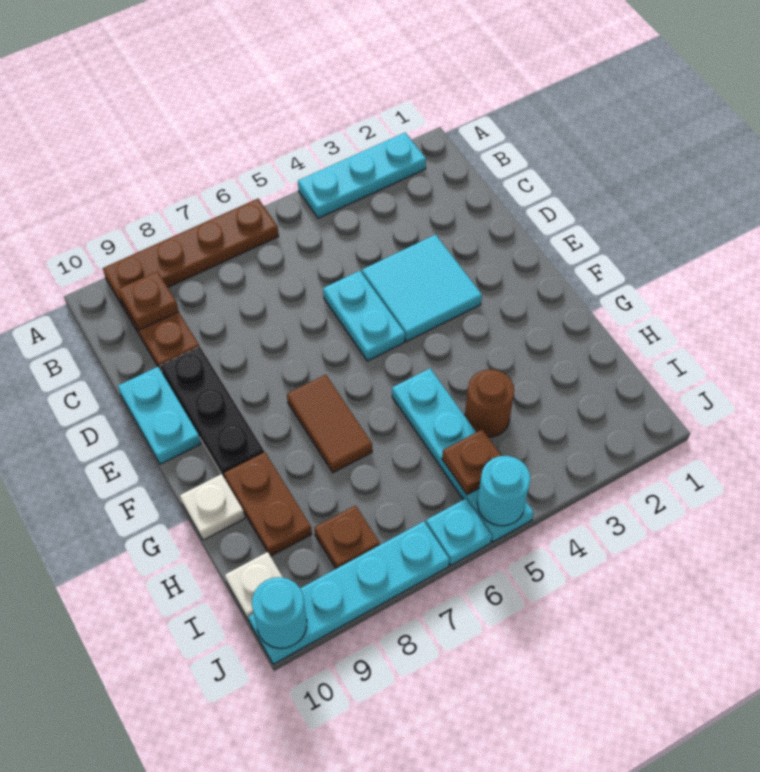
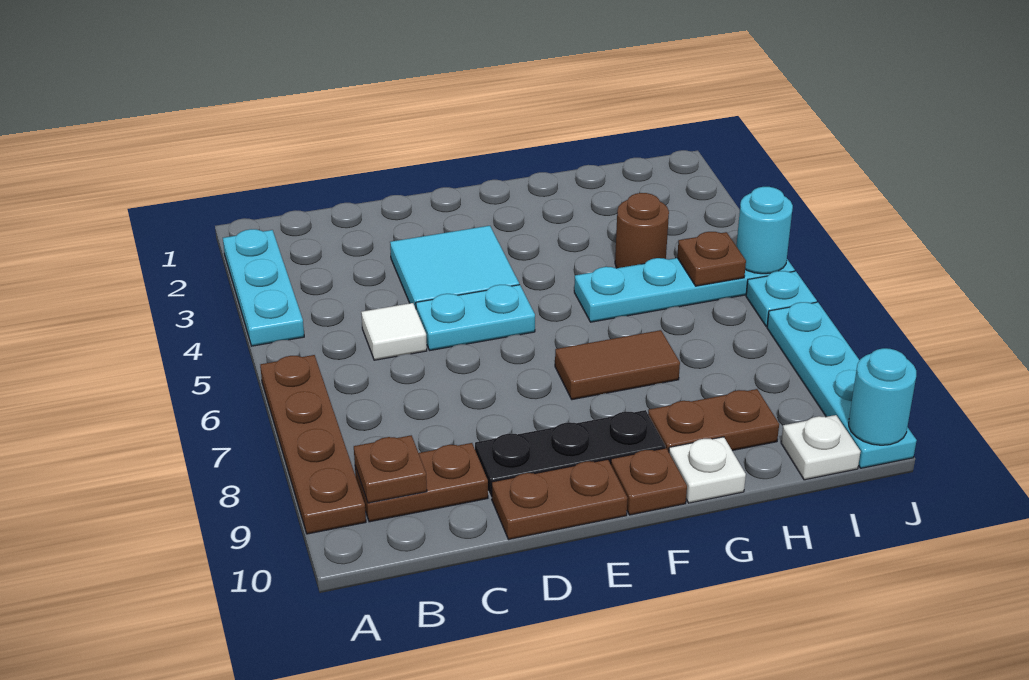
none -> white tile C5 level 1
cyan plate D10:E10 level 1 -> brown plate D10:E10 level 1
brown plate I8 level 1 -> brown plate F10 level 1

